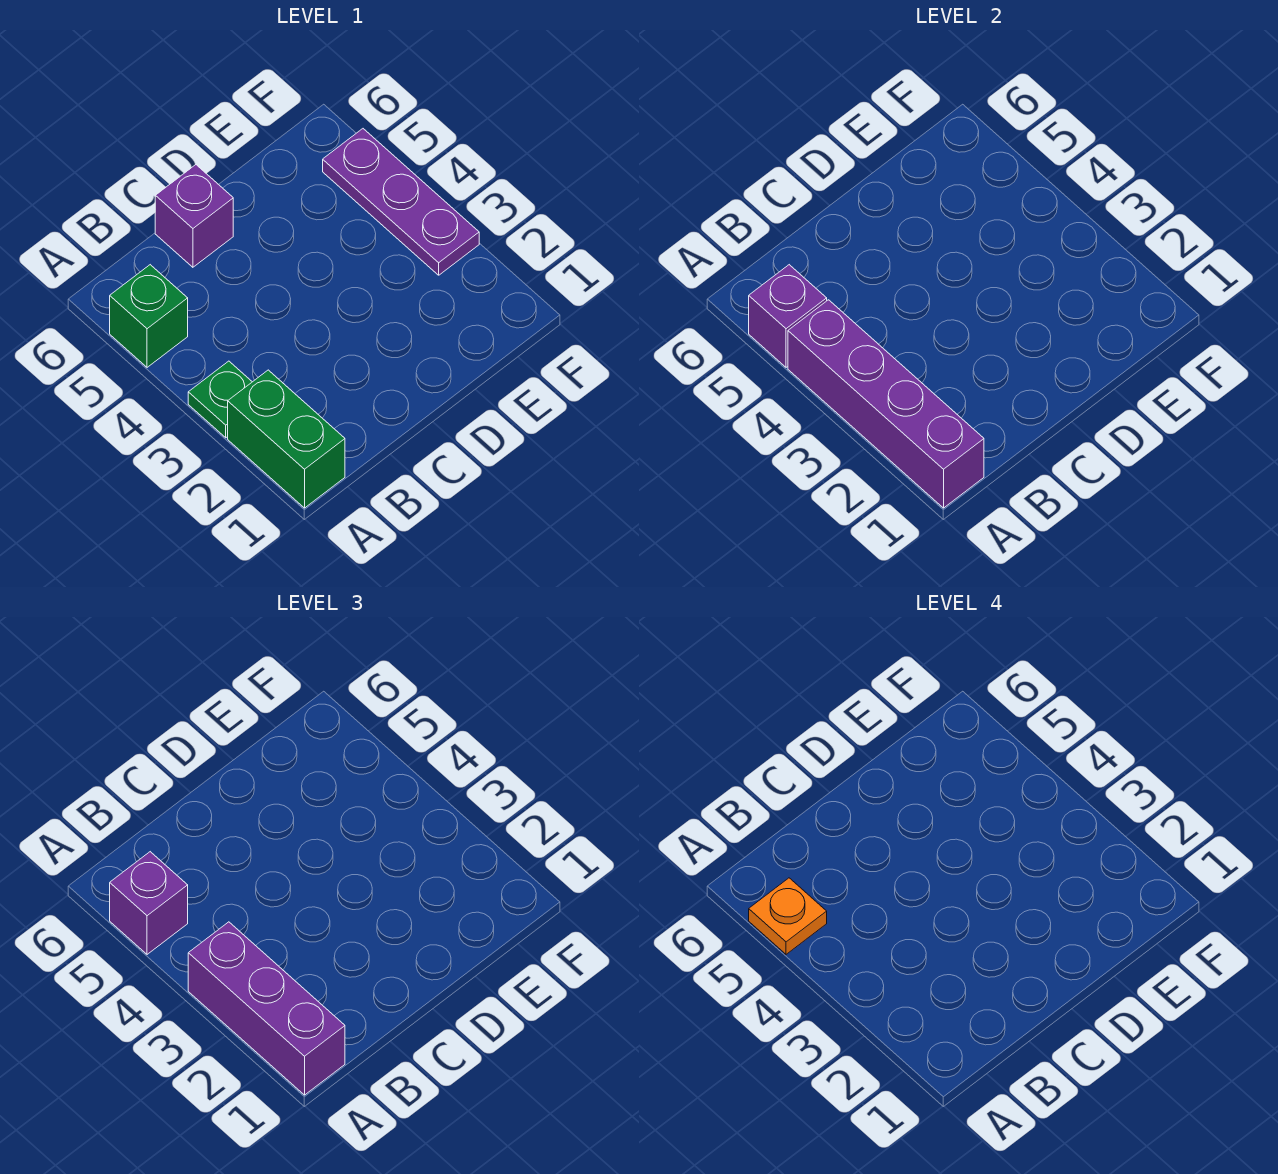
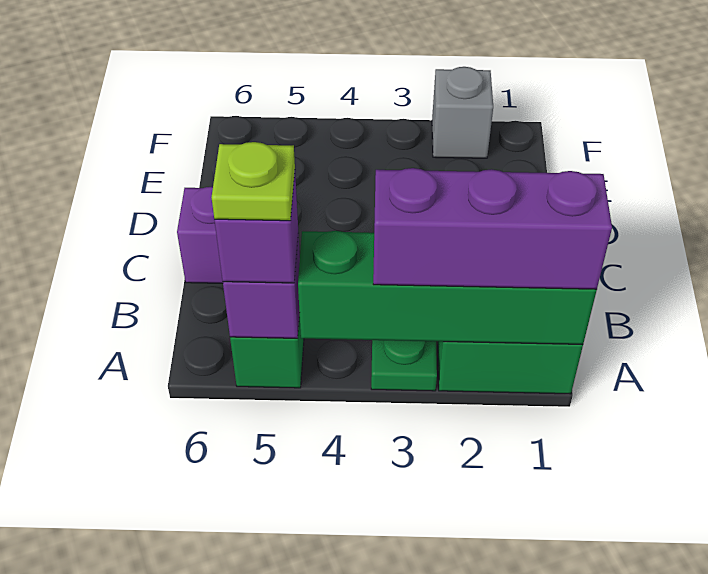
purple brick A1:A4 level 2 -> green brick A1:A4 level 2
orange plate A5 level 4 -> lime plate A5 level 4
none -> grey brick F2 level 1
purple plate F3:F5 level 1 -> none

